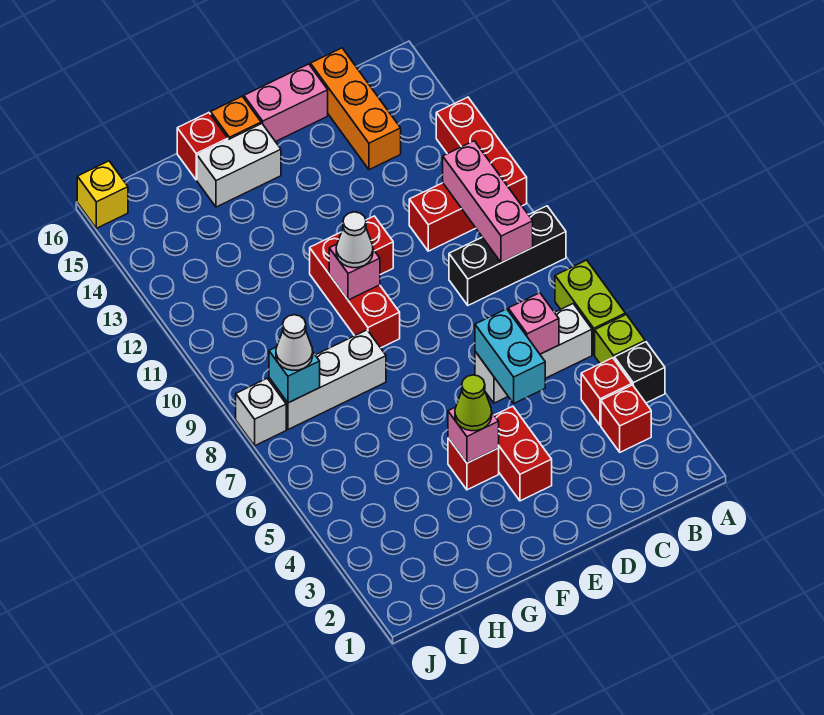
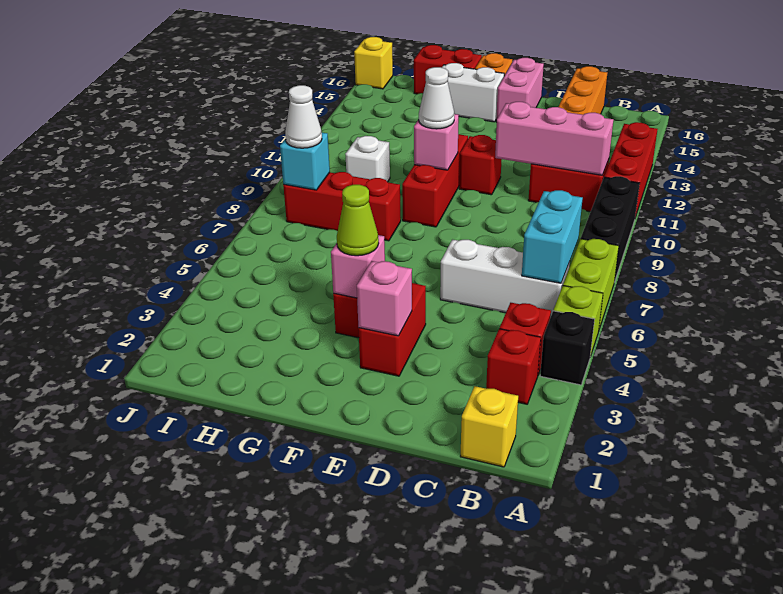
black brick A9:C9 level 1 -> black brick A8:A10 level 1
none -> yellow brick B1 level 1
pink brick B9:B11 level 2 -> pink brick B11:D11 level 2
pink brick C6 level 2 -> pink brick E3 level 2
cyan brick D5:D6 level 2 -> cyan brick B6:B7 level 2
pink brick D16:E16 level 1 -> pink brick E15:E16 level 1
white brick G8:I8 level 1 -> red brick G8:I8 level 1
red brick G16 level 1 -> red brick G16:H16 level 1
white brick J8 level 1 -> white brick H10 level 1

